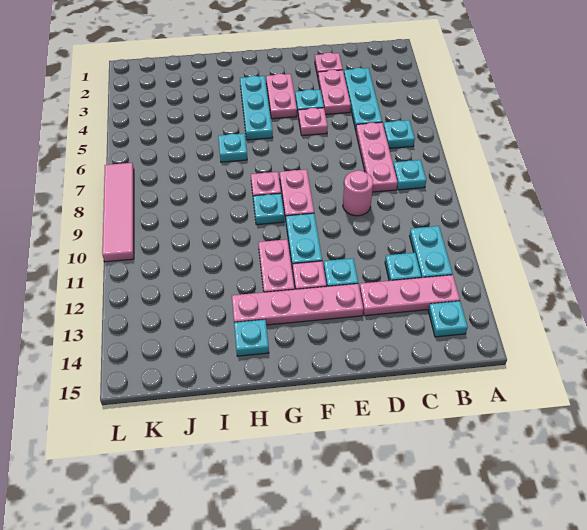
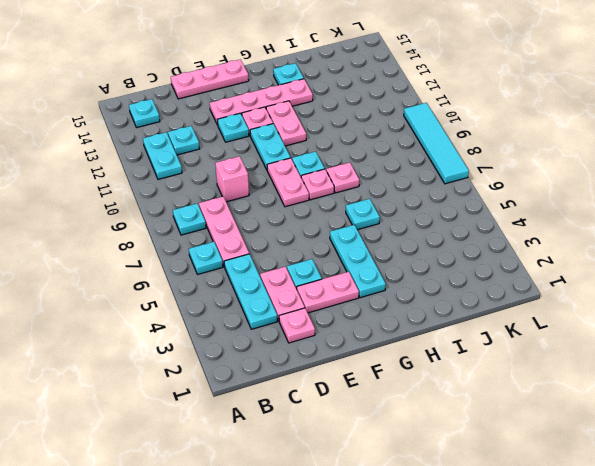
pink plate B13:D13 level 1 -> pink plate D15:F15 level 1
pink round brick D9 level 1 -> pink brick D9 level 1
pink plate E5 level 1 -> pink plate H8 level 1
pink plate F3:F4 level 1 -> pink plate E3:F3 level 1
pink tile L7:L10 level 1 -> cyan tile L7:L10 level 1

